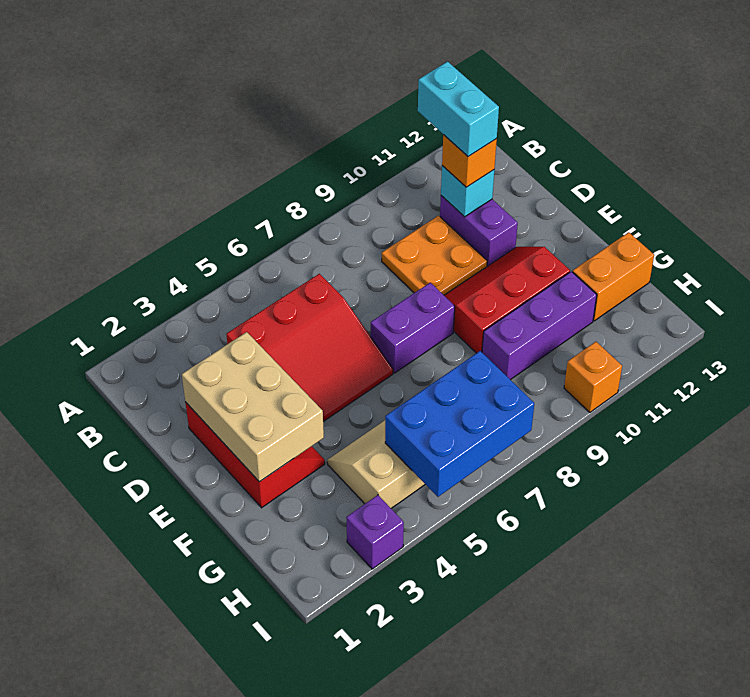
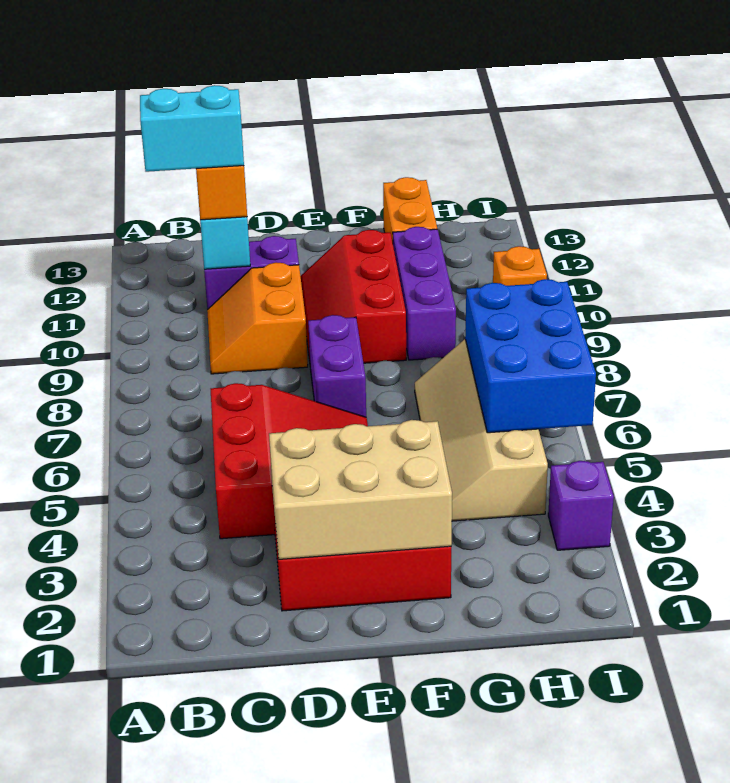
orange plate C9:D10 level 1 -> orange slope C9:D10 level 1 top D

